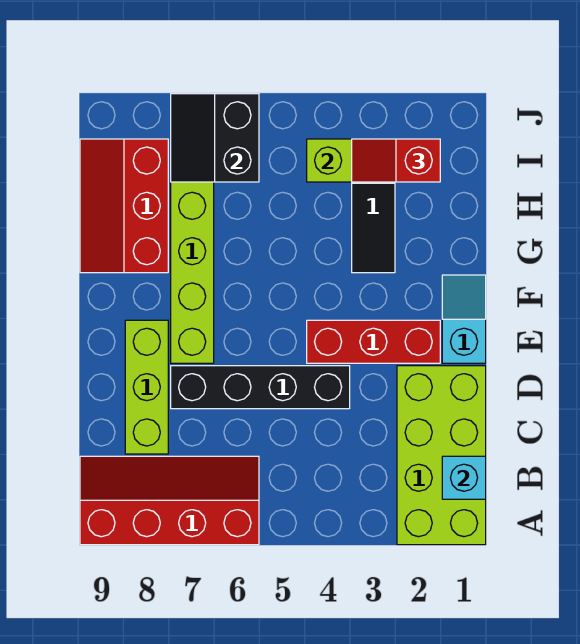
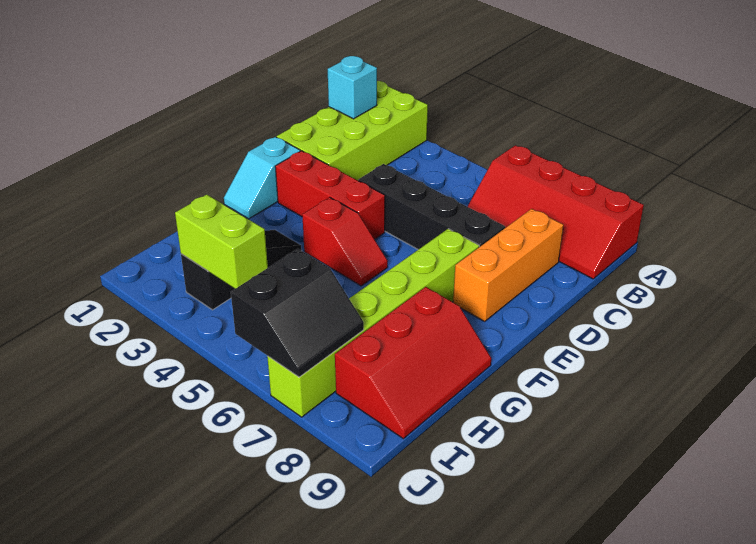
lime brick C8:E8 level 1 -> orange brick C8:E8 level 1
red slope I2:I3 level 3 top 2 -> red slope F4:F5 level 1 top 4

